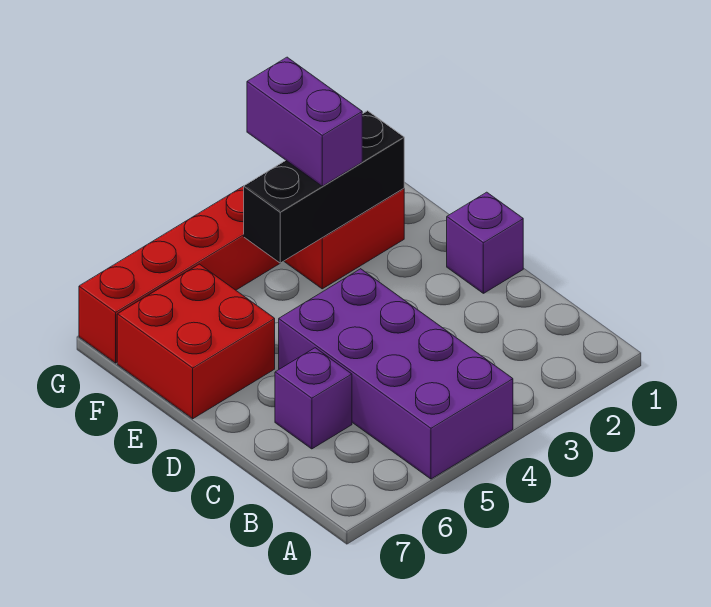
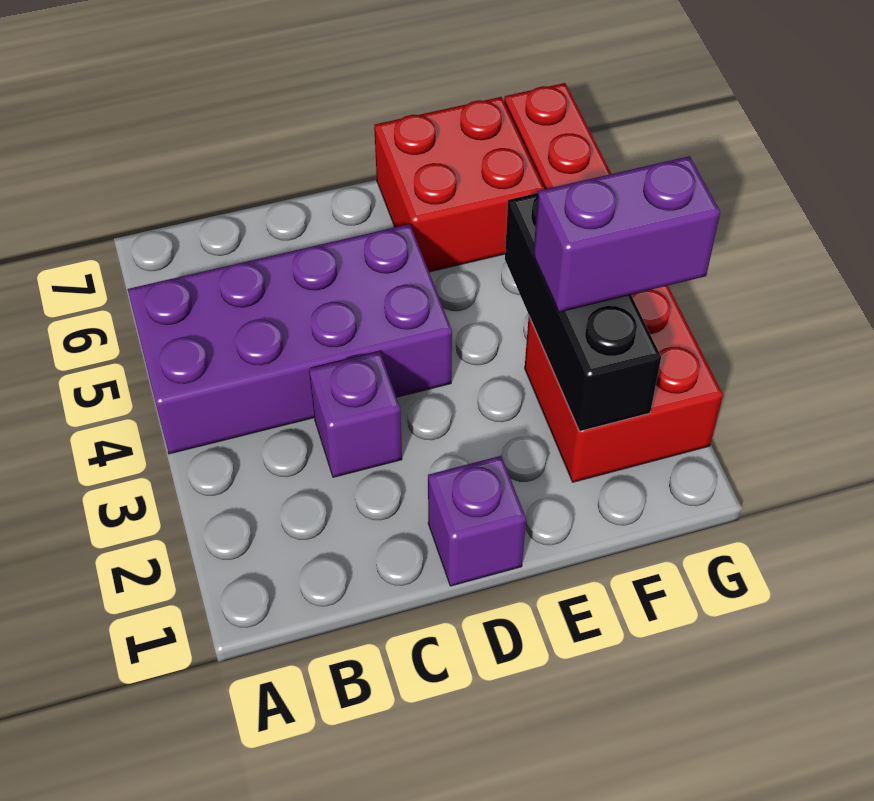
purple brick C6 level 1 -> purple brick C3 level 1

